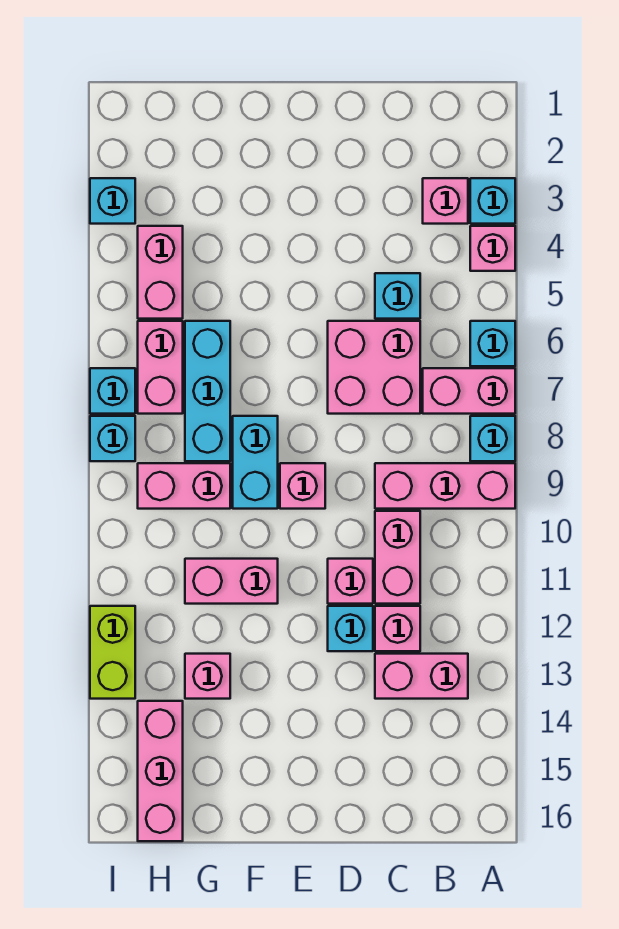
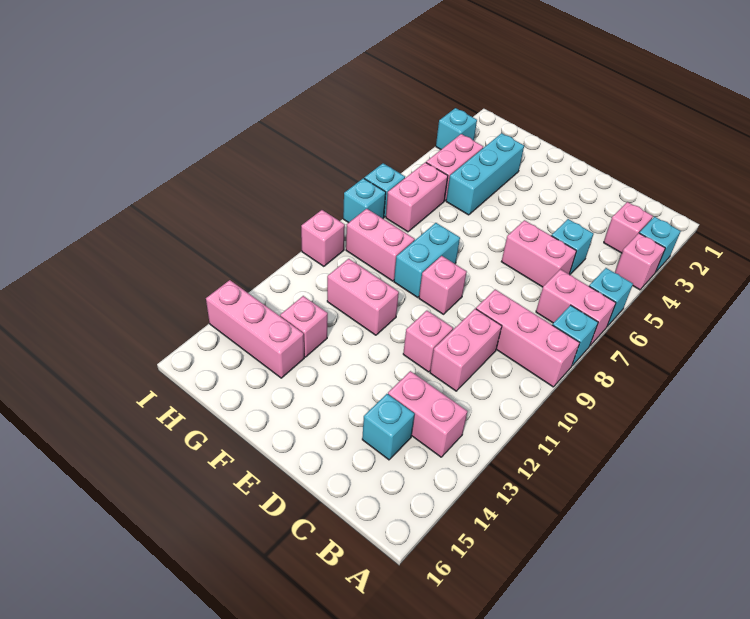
pink brick C6:D7 level 1 -> pink brick C6:D6 level 1
pink brick C12 level 1 -> pink brick I10 level 1
cyan brick D12 level 1 -> cyan brick C14 level 1
cyan brick G6:G8 level 1 -> cyan brick G3:G5 level 1
pink brick H14:H16 level 1 -> pink brick G14:I14 level 1
lime brick I12:I13 level 1 -> none

